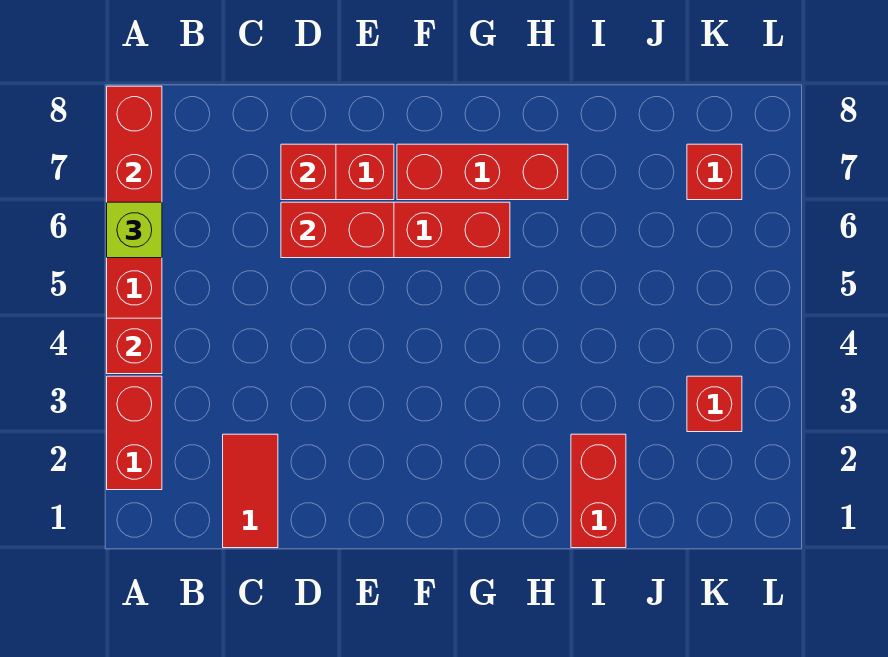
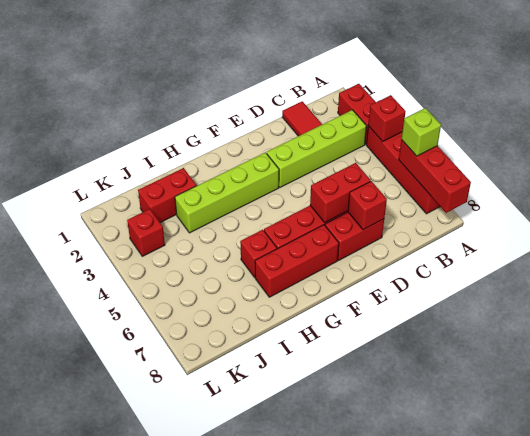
none -> lime brick B3:E3 level 1
none -> lime brick F3:I3 level 1
red brick I1:I2 level 1 -> red brick I2:J2 level 1
red brick K7 level 1 -> red brick H6 level 1

